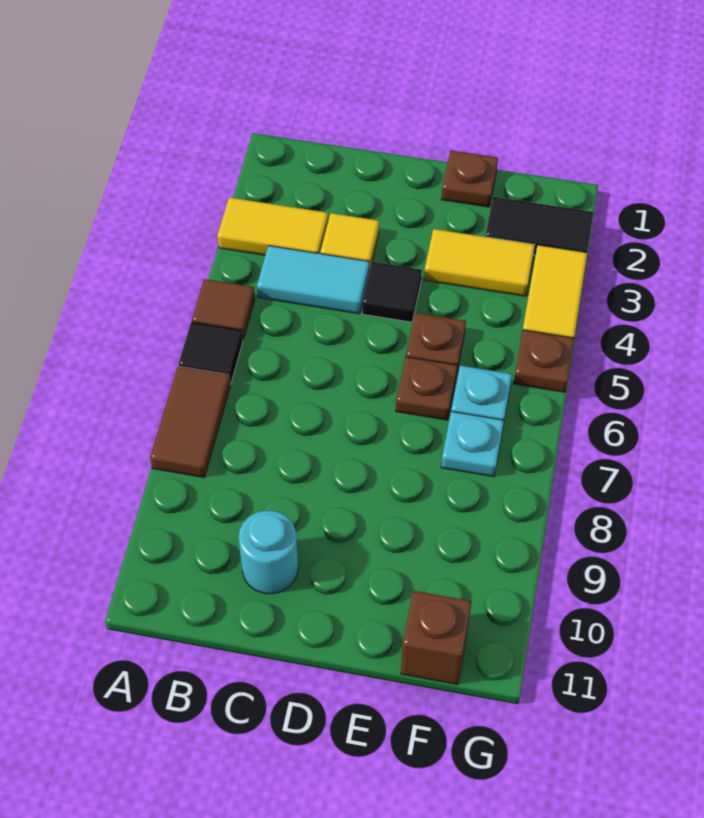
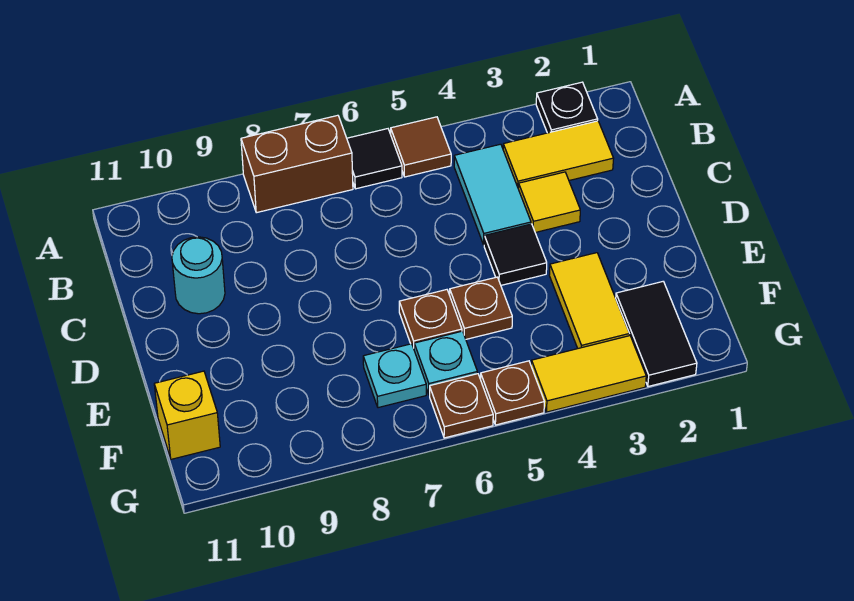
none -> black plate A2 level 1
yellow tile A3:B3 level 1 -> yellow tile B2:B3 level 1
brown tile A7:A8 level 1 -> brown brick A7:A8 level 1
brown plate E1 level 1 -> brown plate G6 level 1
brown brick F11 level 1 -> yellow brick F11 level 1

